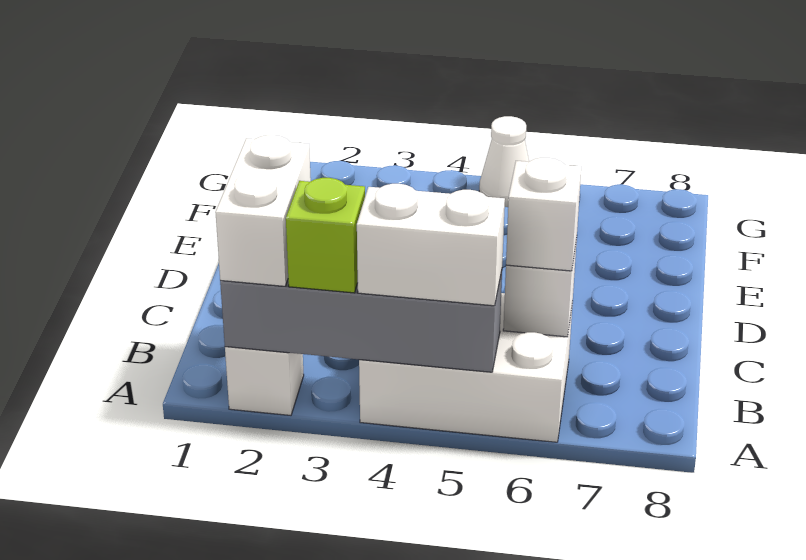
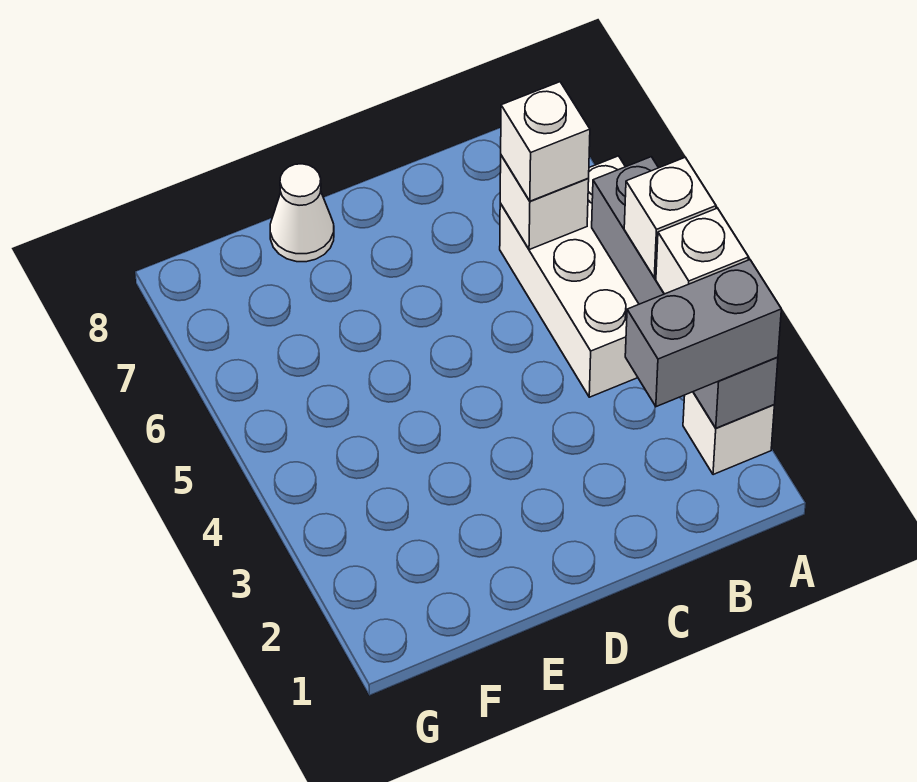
white brick A2:B2 level 3 -> grey brick A2:B2 level 3
lime brick A3 level 3 -> white brick A3 level 3
white brick A4:A5 level 3 -> white brick A4 level 3
white cone G5 level 1 -> white cone E8 level 1

